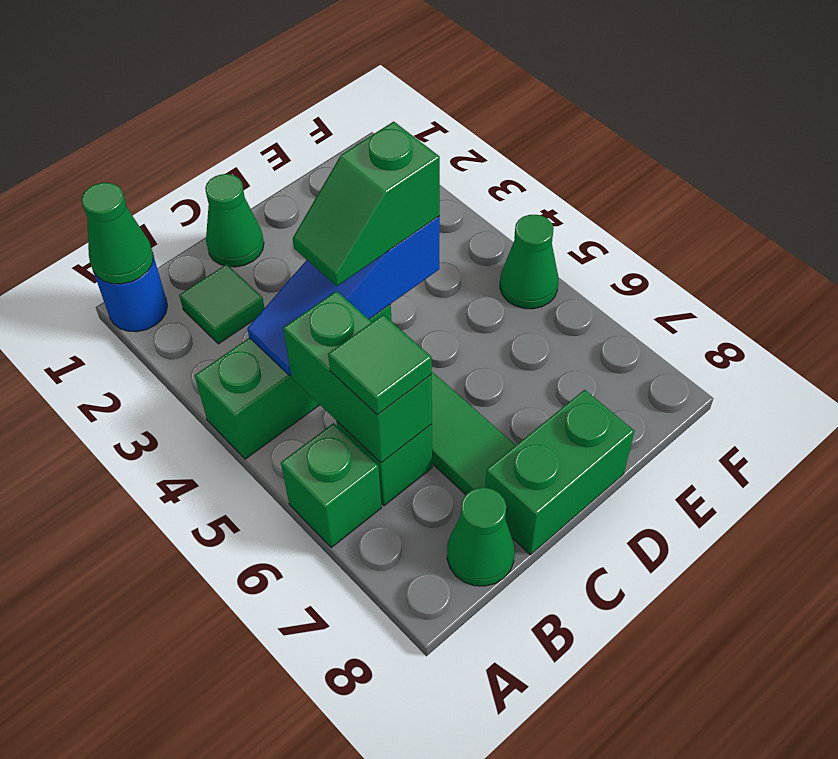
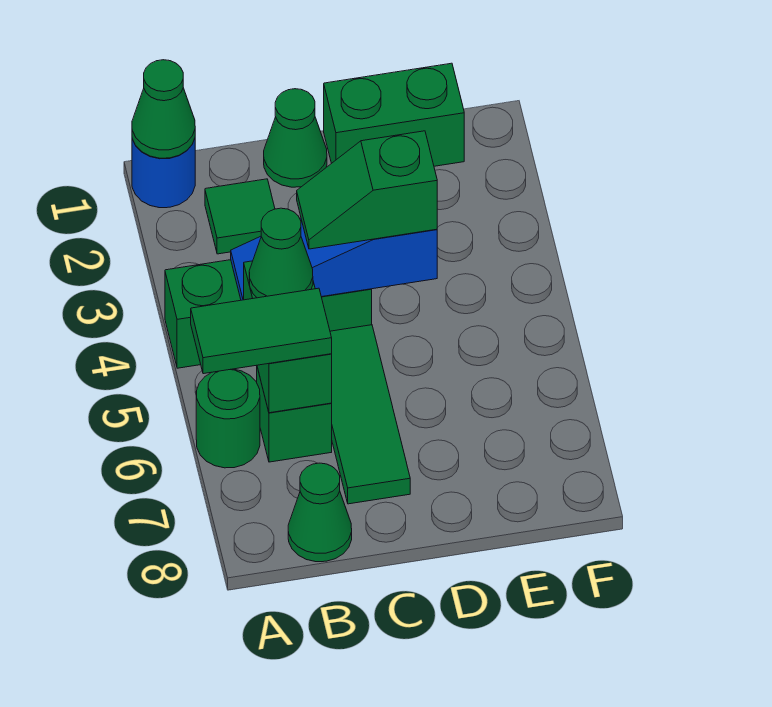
green brick A6 level 1 -> green round brick A6 level 1
green tile B6 level 3 -> green tile A6:B6 level 3
green brick C8:D8 level 1 -> green brick D1:E1 level 1
green cone F5 level 1 -> green cone B5 level 3

